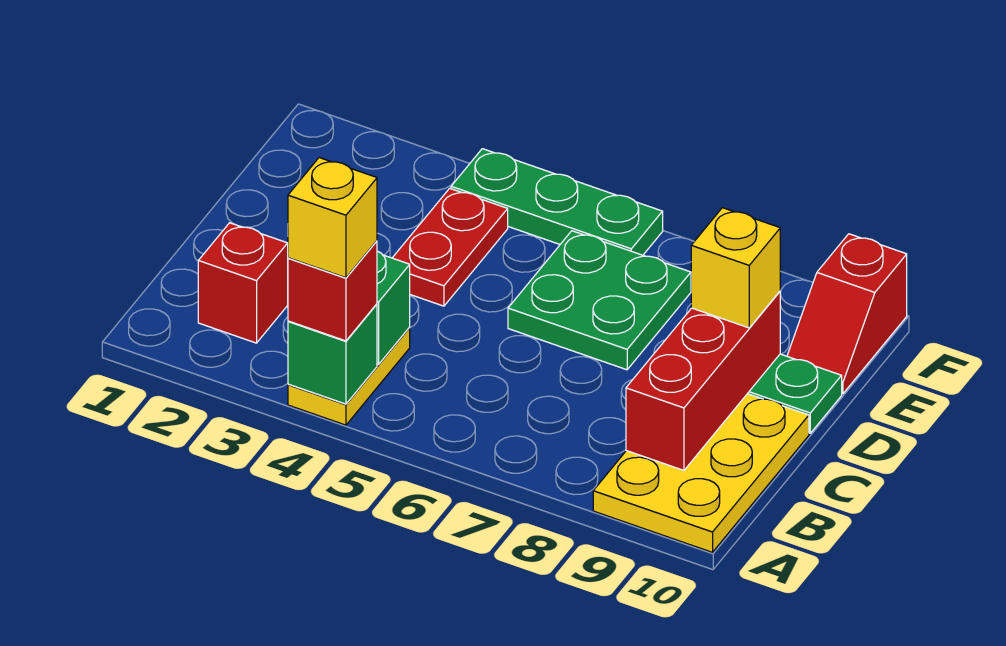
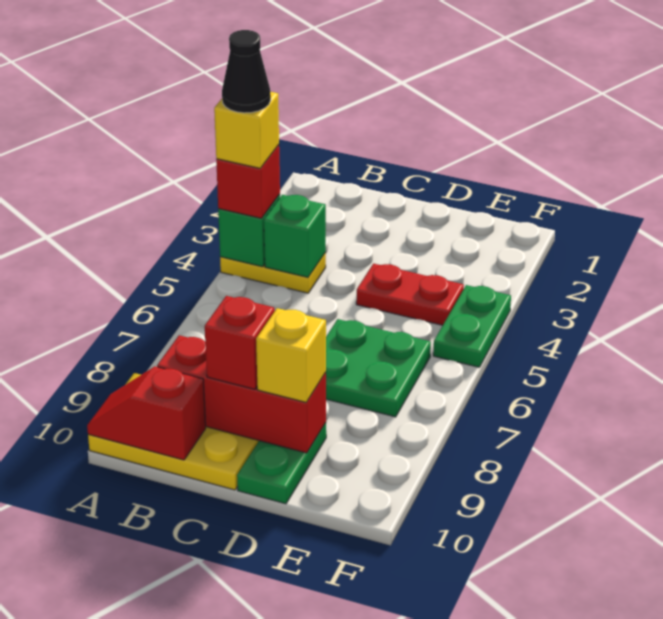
none -> black cone A4 level 5
red brick B2 level 1 -> red brick C9 level 3
red slope E10:F10 level 1 top F -> red slope A10:B10 level 2 top B
green plate F4:F6 level 1 -> green plate F4:F5 level 1

